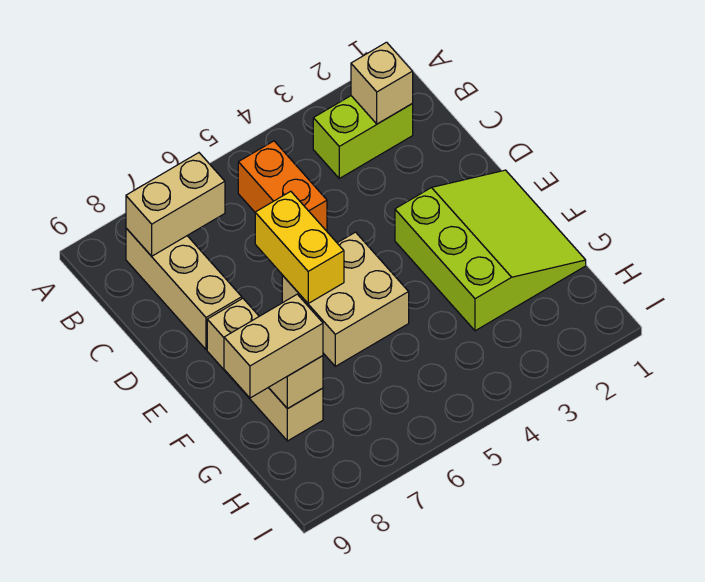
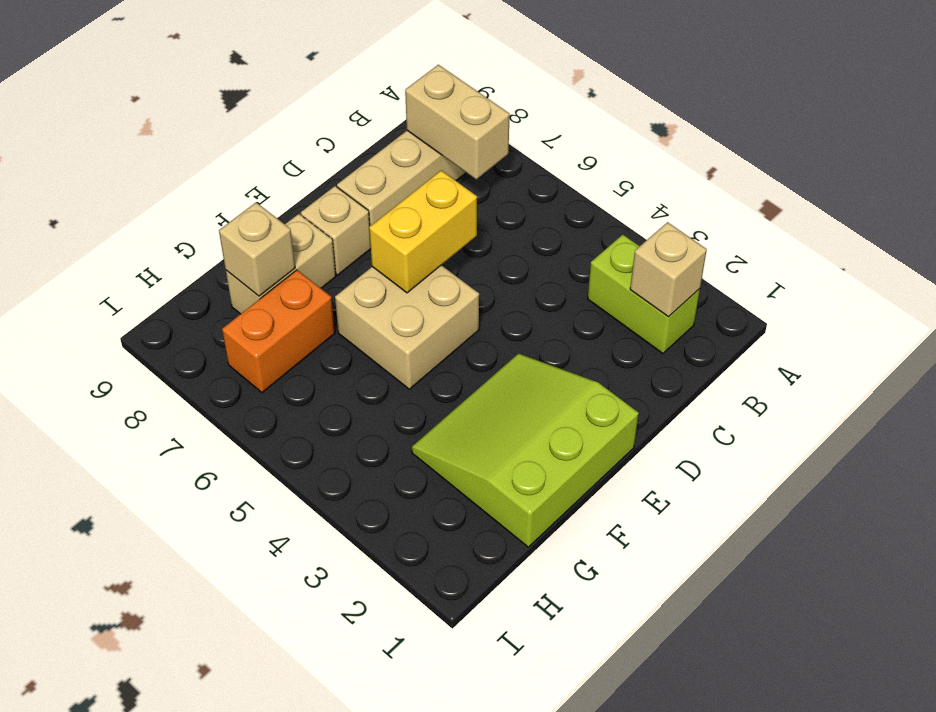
orange brick B5:C5 level 1 -> orange brick G7:H7 level 1
lime slope E1:G3 level 1 top 3 -> lime slope E1:G3 level 1 top 1
tan brick G8:G9 level 3 -> none

